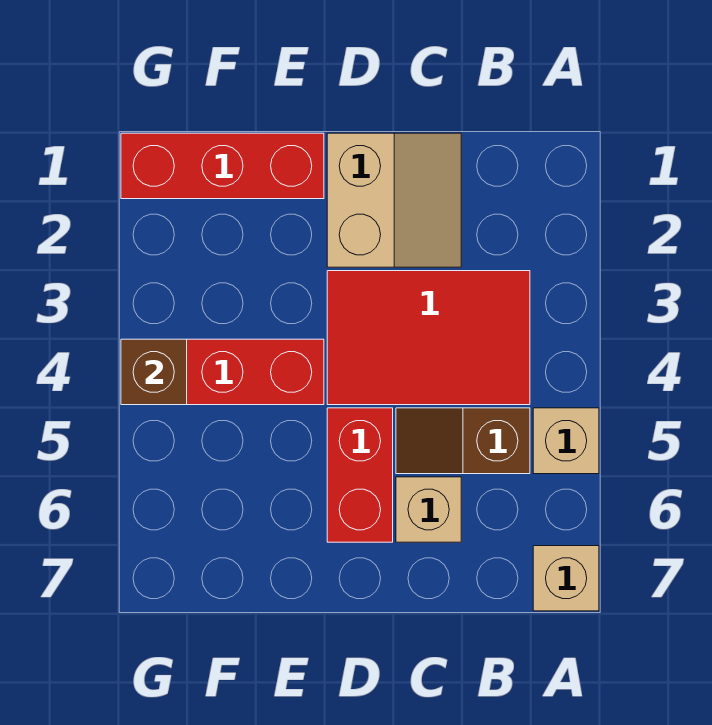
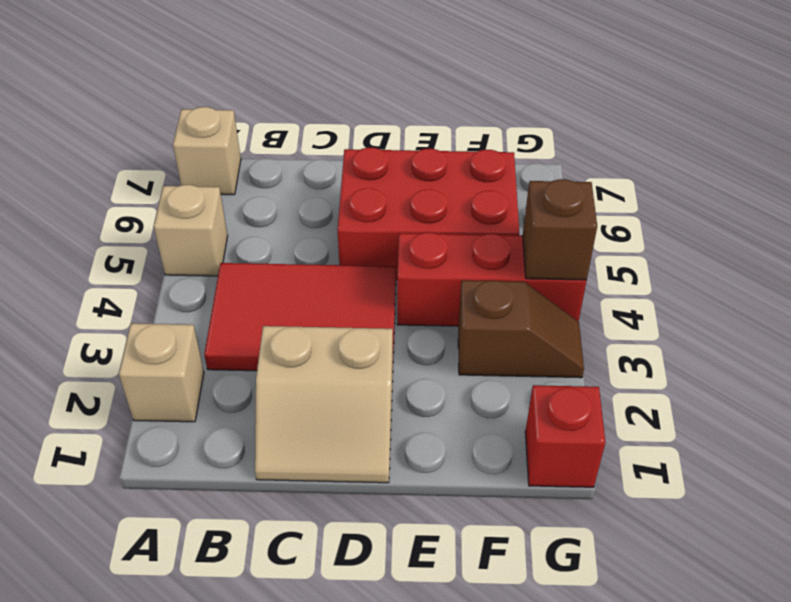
brown slope B5:C5 level 1 top B -> brown slope F3:G3 level 1 top F
tan slope C1:D2 level 1 top D -> tan slope C1:D2 level 1 top 2
tan brick C6 level 1 -> tan brick A2 level 1
red brick D5:D6 level 1 -> red brick D5:F6 level 1
red brick E1:G1 level 1 -> red brick G1 level 1

